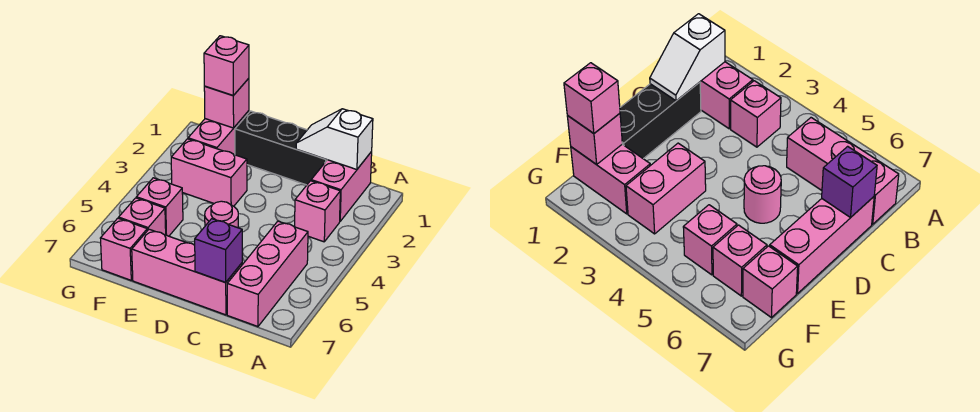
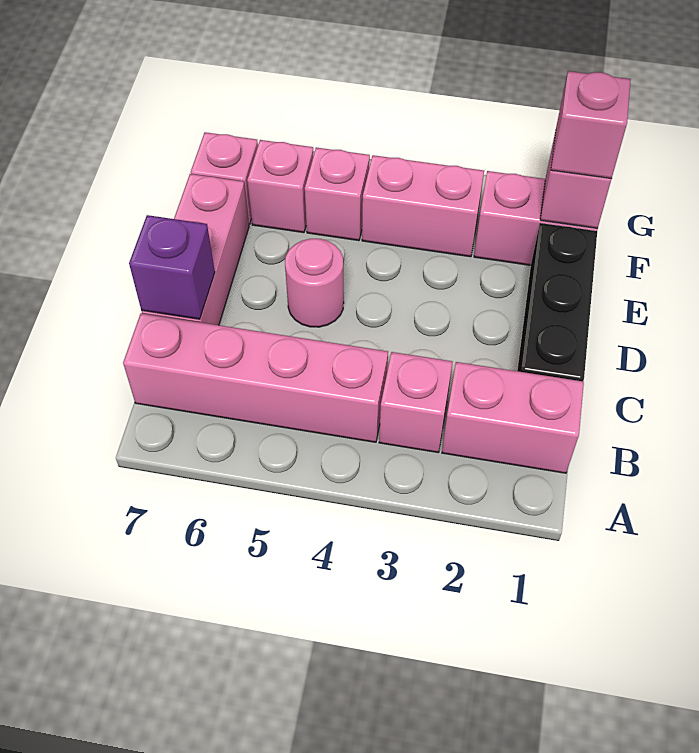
white slope B1:C1 level 2 top B -> none
pink brick B5:B7 level 1 -> pink brick B4:B7 level 1
pink brick E3:F3 level 1 -> pink brick F3:F4 level 1

